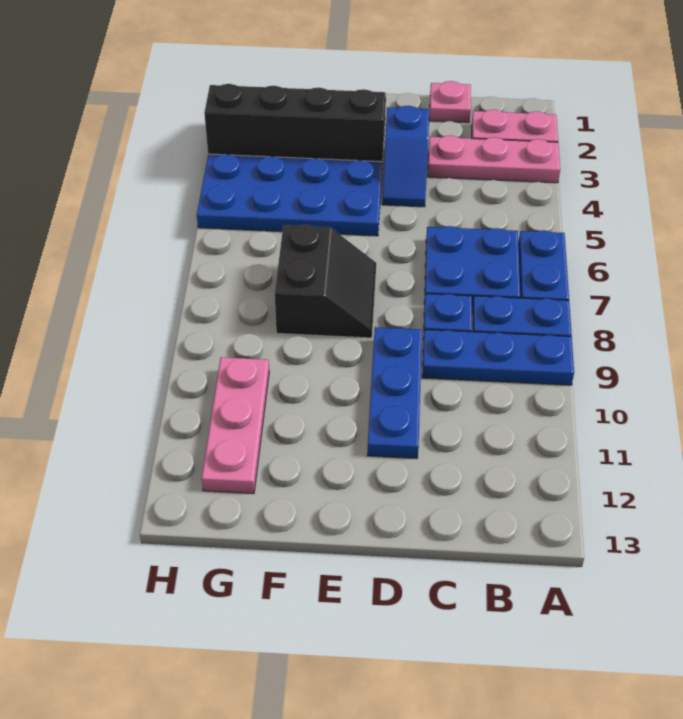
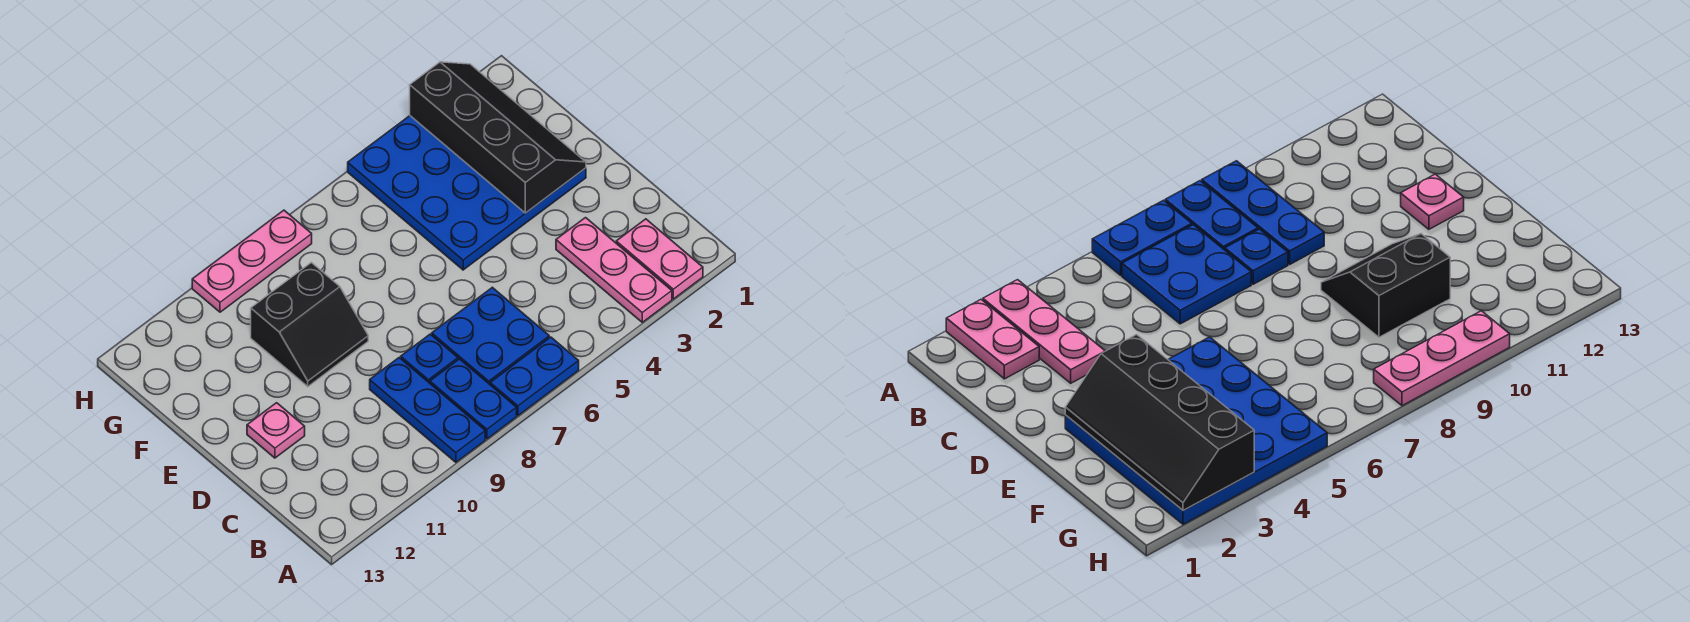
pink plate C1 level 1 -> pink plate D12 level 1
blue slope D3:D4 level 1 top 3 -> none
blue plate D9:D11 level 1 -> none
black slope E7:F8 level 1 top F -> black slope E9:F10 level 1 top F
pink plate G10:G12 level 1 -> pink plate H8:H10 level 1

